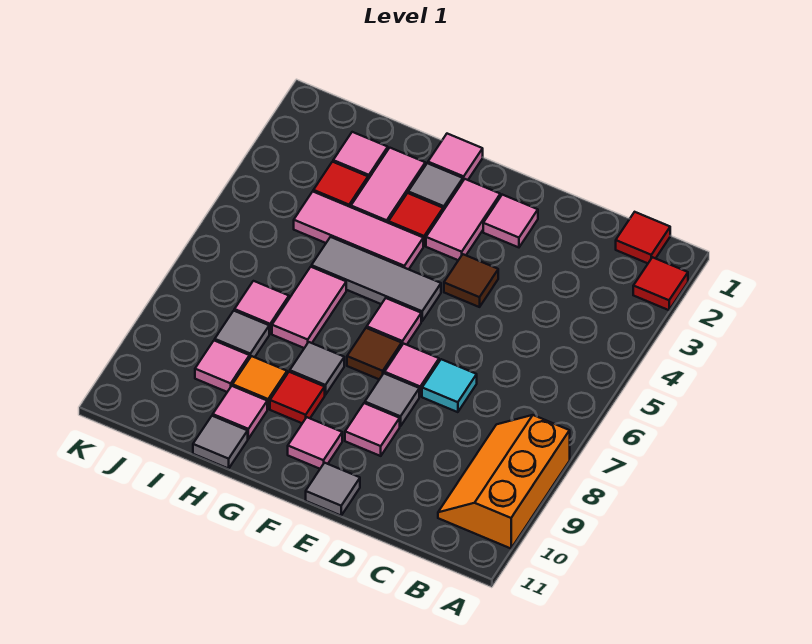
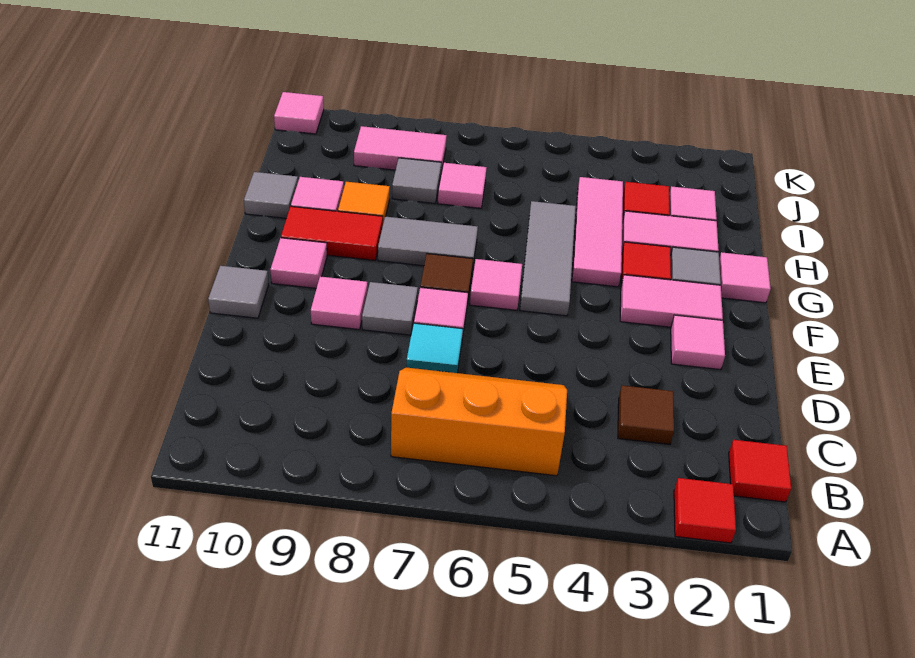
orange slope A8:B10 level 1 top A -> orange slope B5:C7 level 1 top B
brown tile E4 level 1 -> brown tile C3 level 1
grey tile G8 level 1 -> grey tile G7:G8 level 1
red tile G9 level 1 -> red tile G9:G10 level 1
pink tile H6:H7 level 1 -> pink tile J8:J9 level 1
pink tile I9 level 1 -> pink tile K11 level 1

